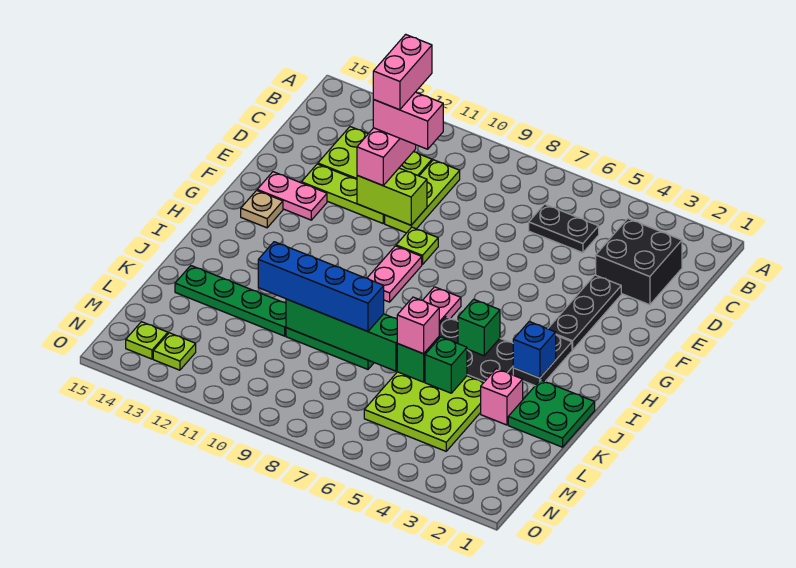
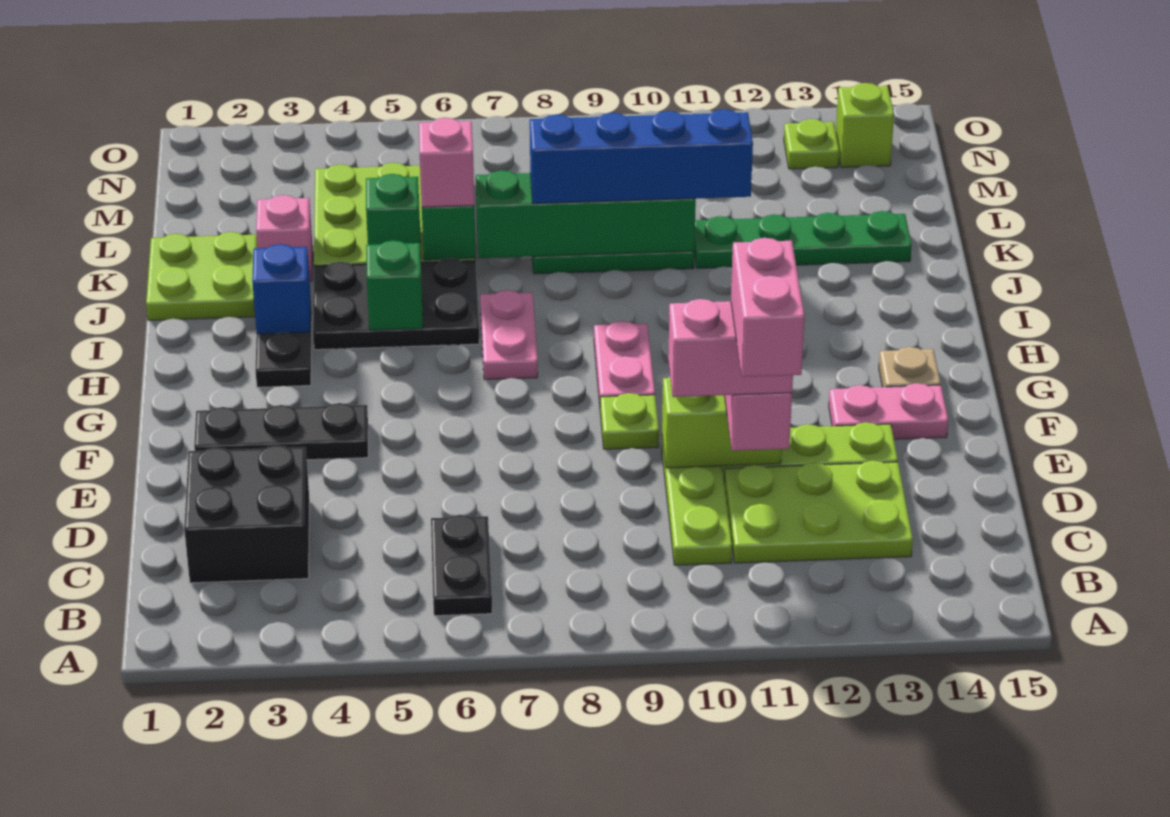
black plate C5:C6 level 1 -> black plate B6:C6 level 1
black plate E3:G3 level 1 -> black plate F2:F4 level 1
green plate J1:K2 level 1 -> lime plate J1:K2 level 1
lime plate N14 level 1 -> lime brick N14 level 1

